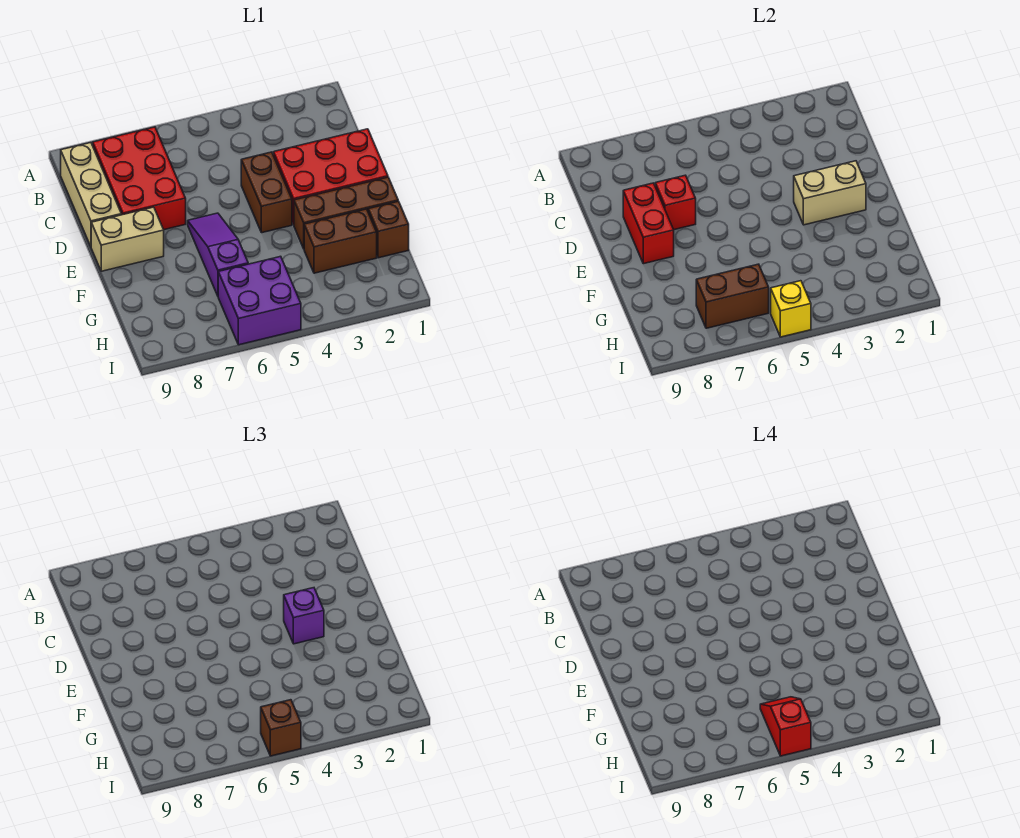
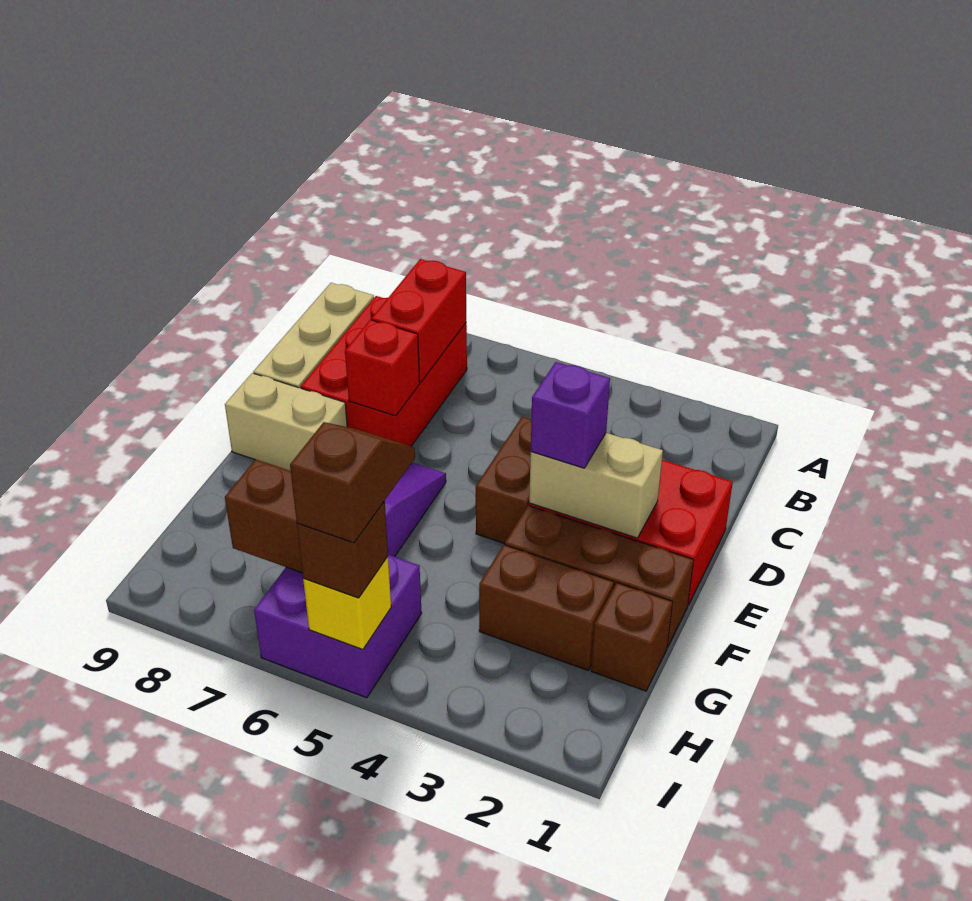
red brick D8:E8 level 2 -> red brick B7:C7 level 2
red slope H5:I5 level 4 top I -> brown slope H5:I5 level 4 top I

